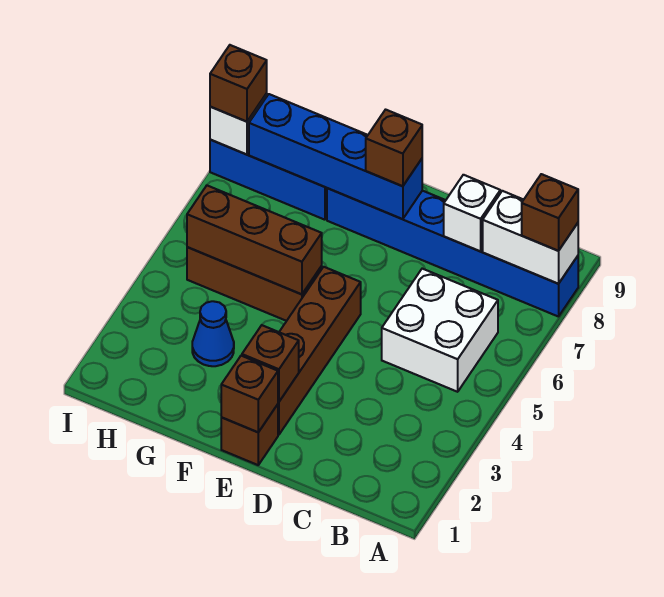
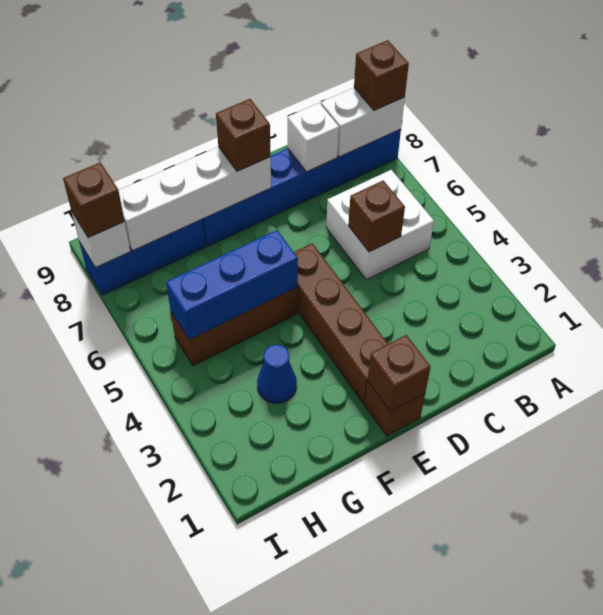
brown brick E2 level 2 -> brown brick C5 level 2
blue brick E8:H8 level 2 -> white brick E8:H8 level 2
brown brick F5:H5 level 2 -> blue brick F5:H5 level 2

